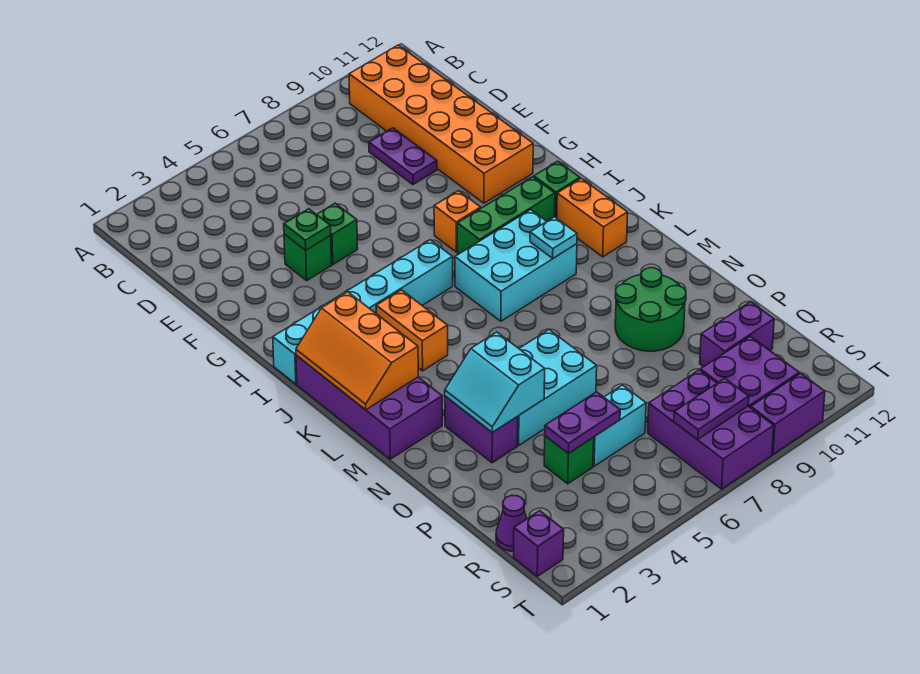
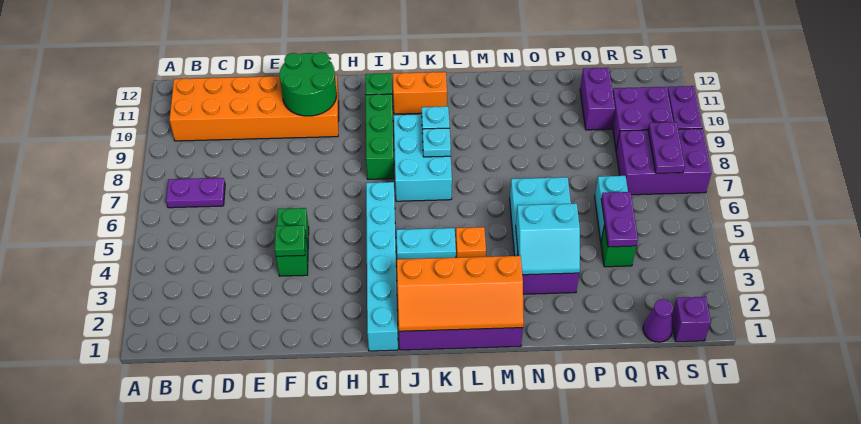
purple plate D9:E9 level 1 -> purple plate B7:C7 level 1
orange brick H8 level 1 -> orange brick L4 level 1
orange slope J1:L2 level 2 top 2 -> orange slope J1:M2 level 2 top 2
orange brick J4:K4 level 1 -> cyan brick J4:K4 level 1
none -> cyan plate K8 level 2
green round brick N9:O10 level 1 -> green round brick F10:G11 level 2

